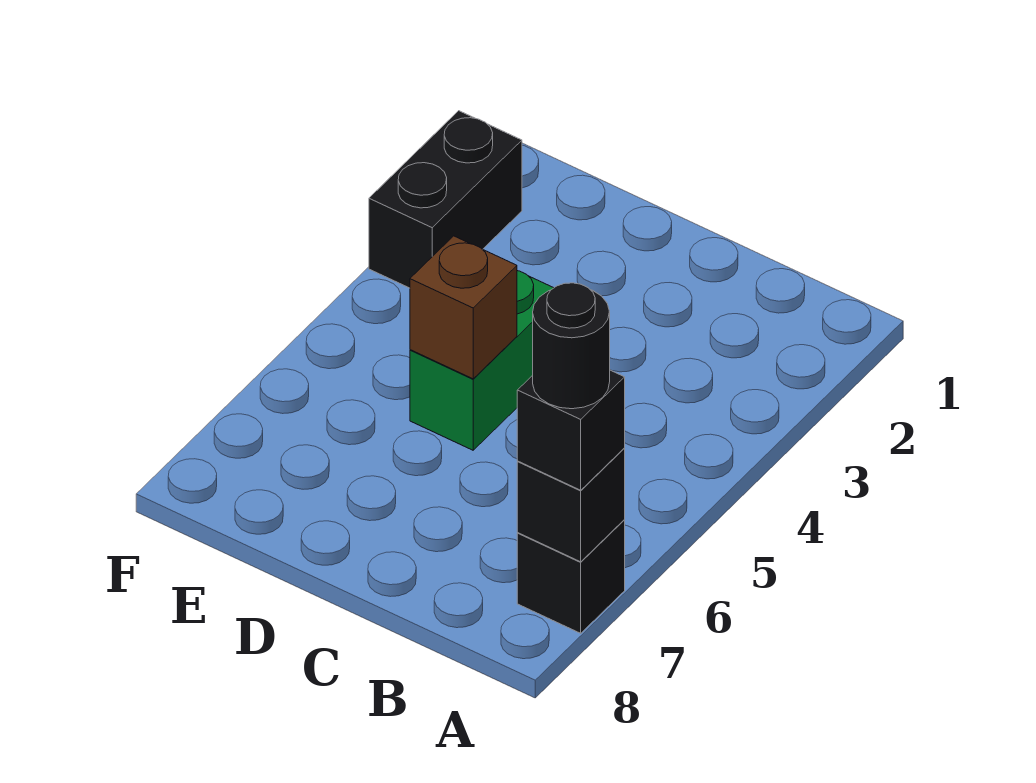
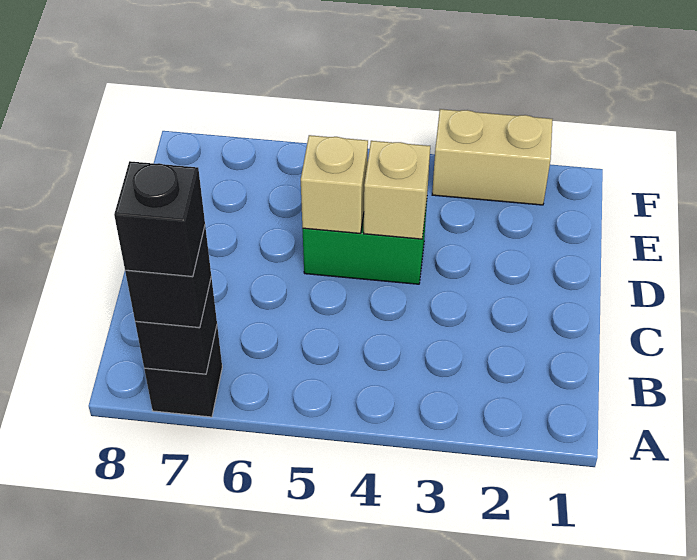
black round brick A7 level 4 -> black brick A7 level 4
none -> tan brick D4 level 2
brown brick D5 level 2 -> tan brick D5 level 2
black brick F2:F3 level 1 -> tan brick F2:F3 level 1

